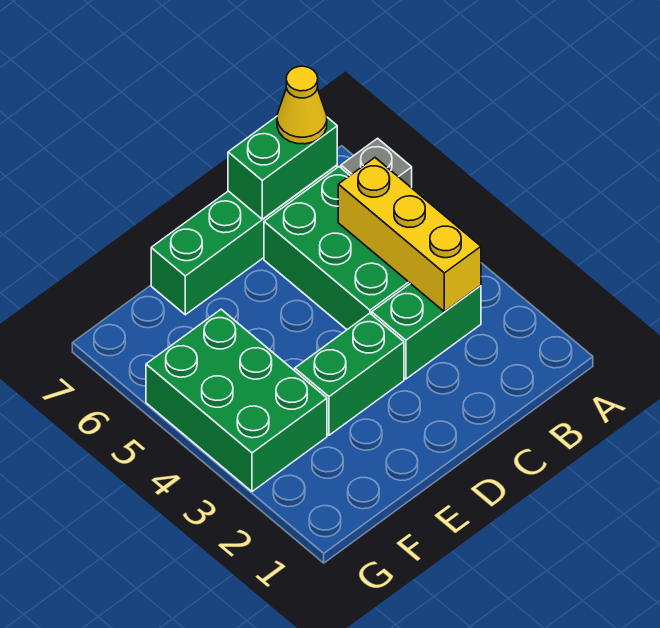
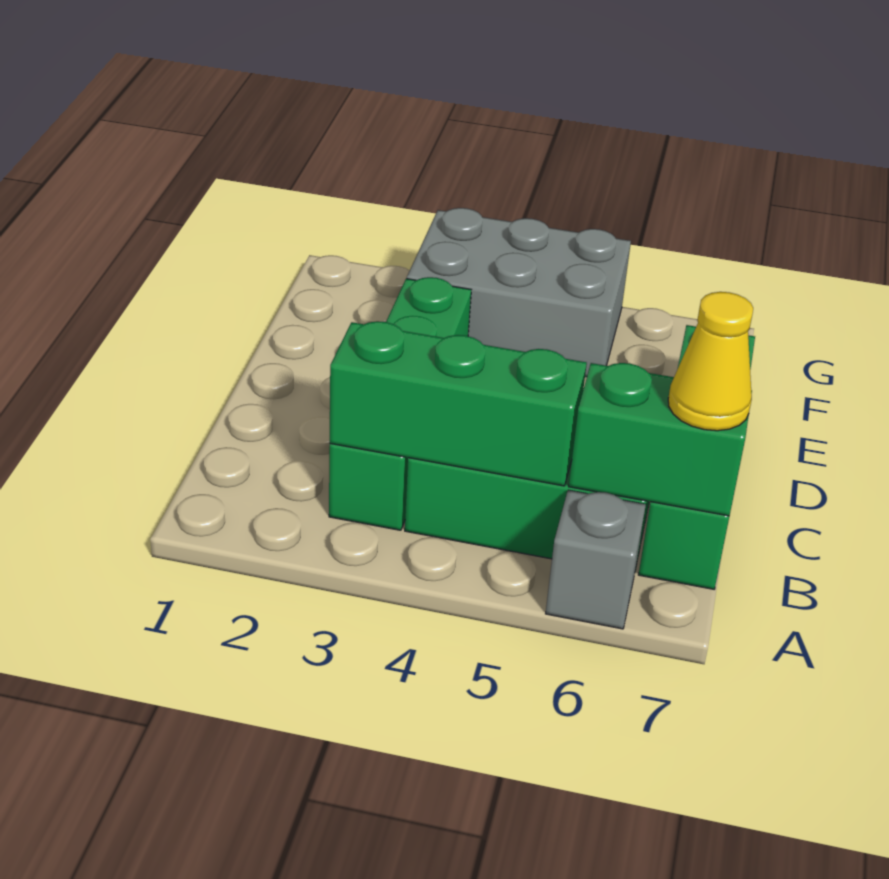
yellow brick B3:B5 level 2 -> green brick B3:B5 level 2
green brick B7:C7 level 2 -> green brick B6:B7 level 2
green brick F3:G5 level 1 -> grey brick F3:G5 level 1

